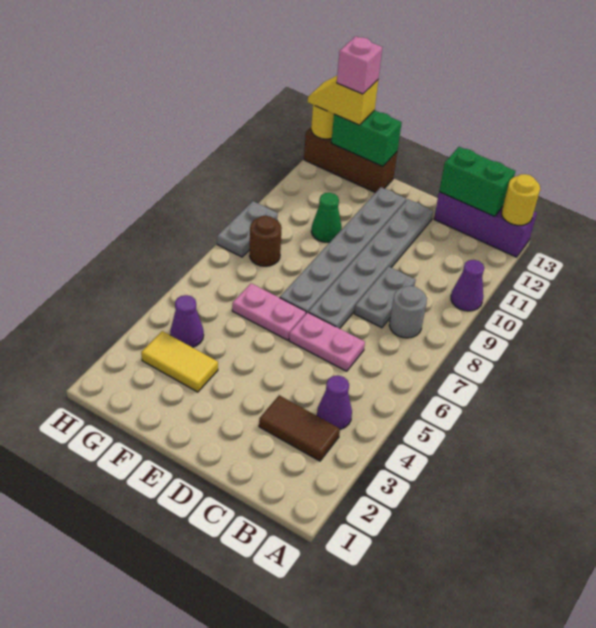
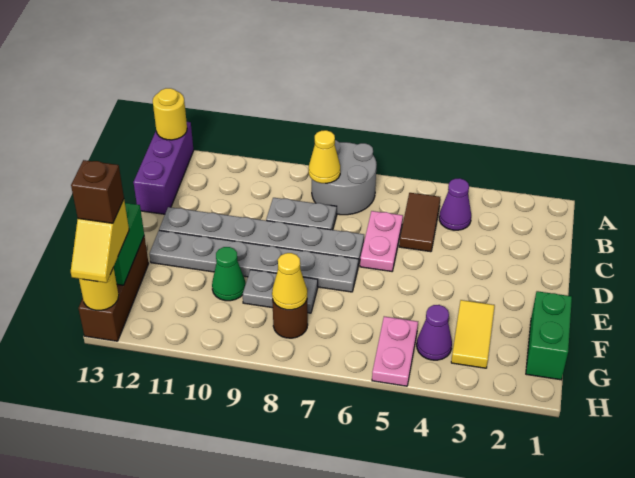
purple cone A10 level 1 -> none
brown tile B3:C3 level 1 -> brown tile B5:C5 level 1
grey round brick B8 level 1 -> grey round brick A7:B8 level 1
none -> yellow cone B8 level 2
green brick B13:C13 level 2 -> green brick F1:G1 level 1
pink plate E6:F6 level 1 -> pink plate G5:H5 level 1
none -> yellow cone G8 level 2
pink brick G13 level 4 -> brown brick G13 level 4
grey plate H8:H9 level 1 -> grey plate F8:F9 level 1

